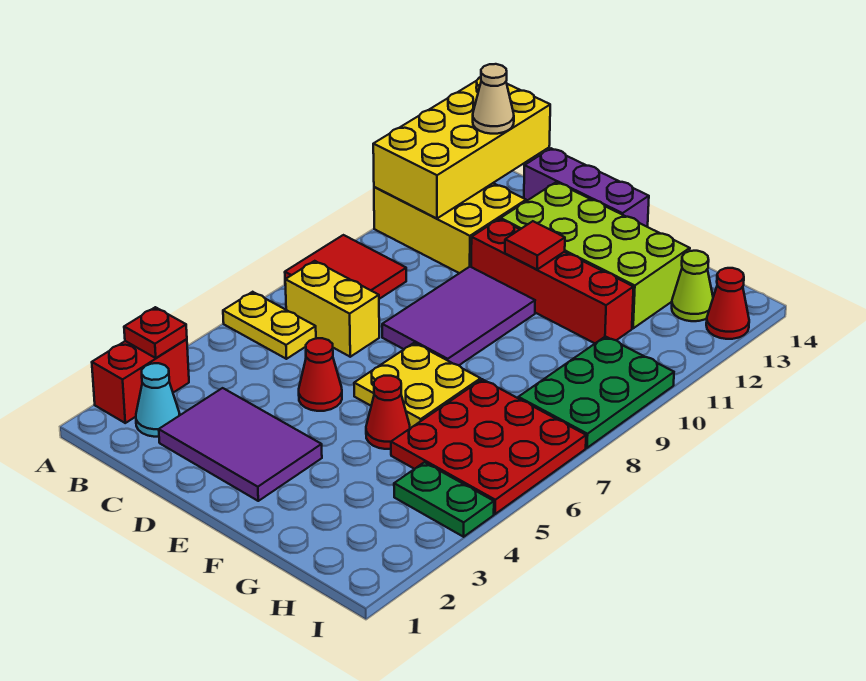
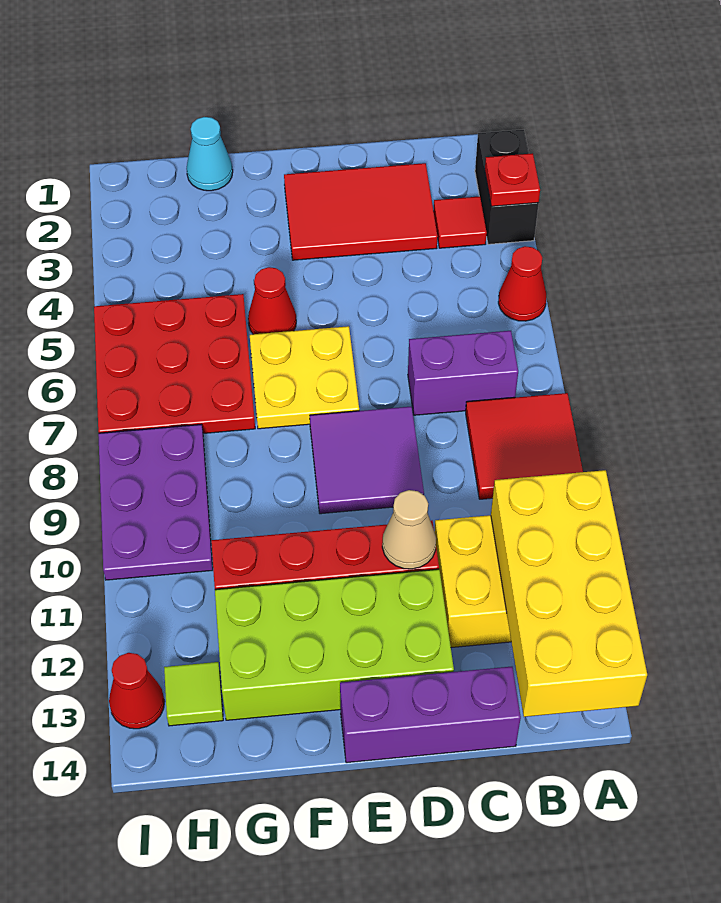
red brick A2:A3 level 1 -> black brick A2:A3 level 1
yellow plate A6:B6 level 1 -> none
cyan cone B2 level 1 -> cyan cone G1 level 1
yellow brick B7:C7 level 1 -> purple brick B7:C7 level 1
tan cone B13 level 3 -> tan cone D11 level 2
purple tile C2:E3 level 1 -> red tile C2:E3 level 1
red cone D5 level 1 -> red cone A5 level 1
purple tile D8:E10 level 1 -> purple tile D8:E9 level 1
red tile E11 level 2 -> red tile B3 level 1
green plate H4:I4 level 1 -> none
green plate H8:I10 level 1 -> purple plate H8:I10 level 1
lime cone H13 level 1 -> lime tile H13 level 1

